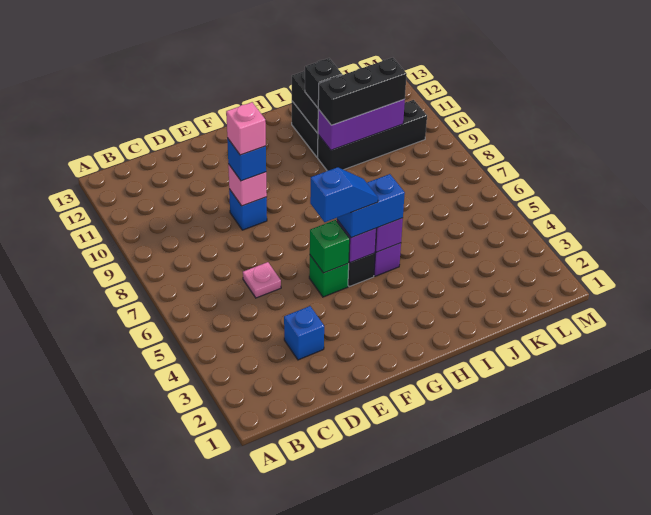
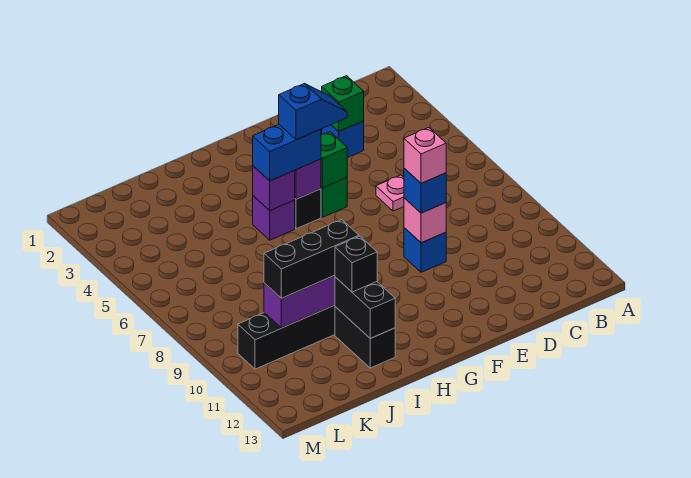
none -> green brick D3 level 2
blue slope F5:G5 level 4 top F -> blue slope F5:G5 level 4 top G

